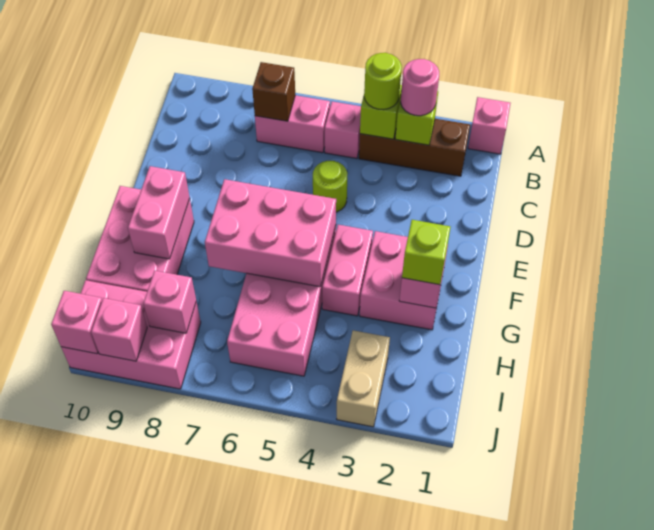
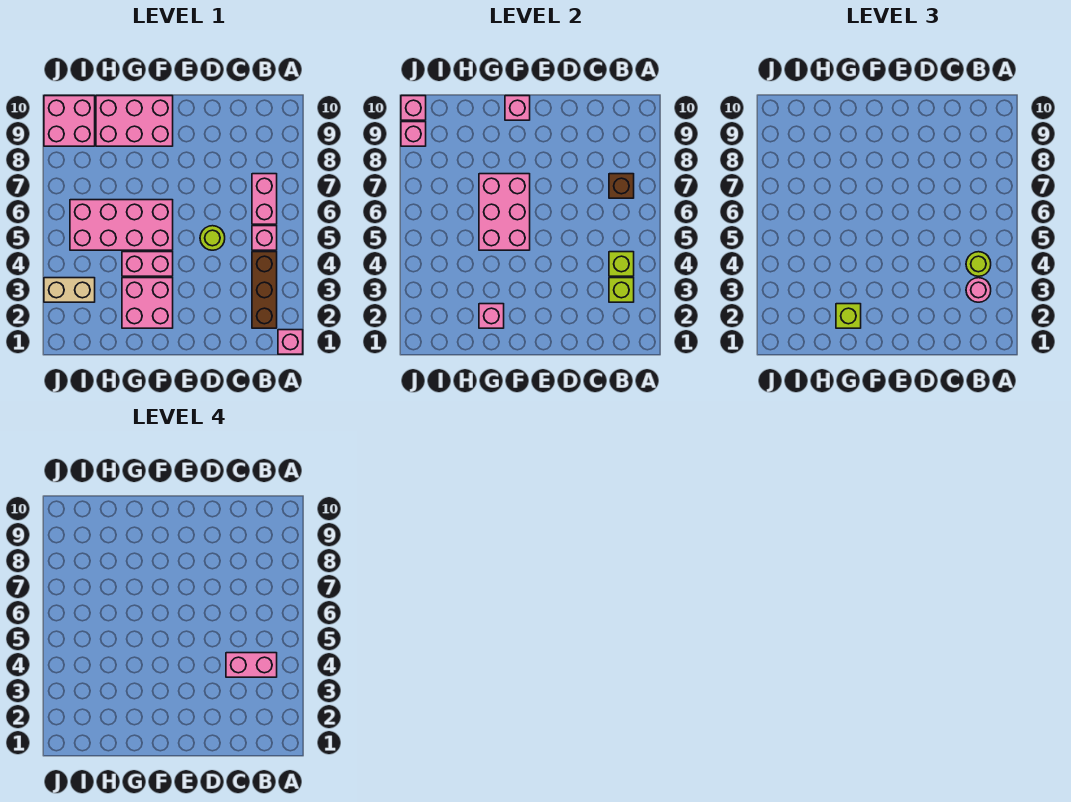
pink brick F9:G9 level 2 -> pink brick B4:C4 level 4
pink brick I8:J10 level 1 -> pink brick I9:J10 level 1
pink brick I8 level 2 -> pink brick F10 level 2

